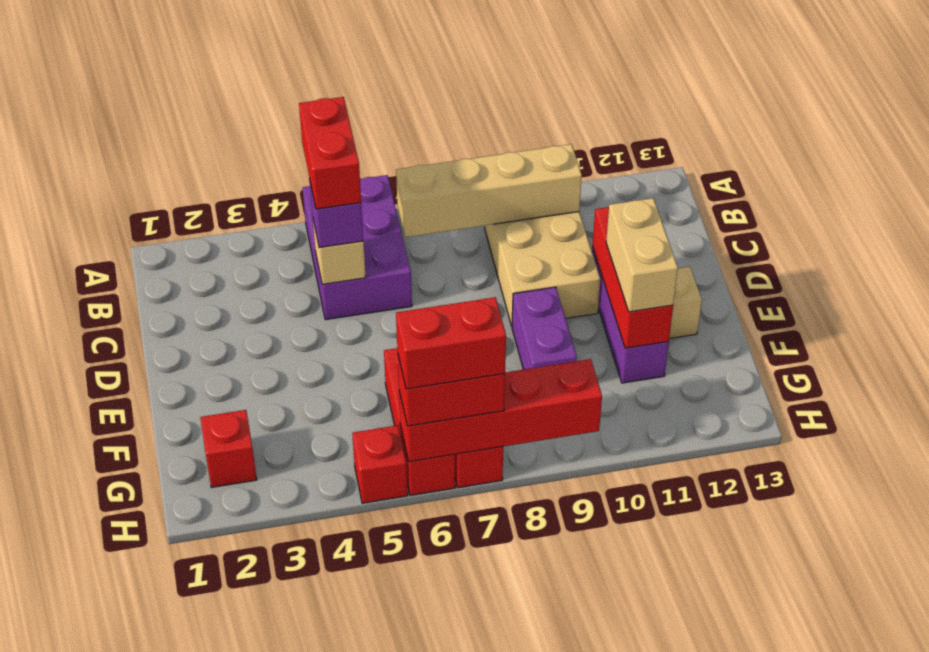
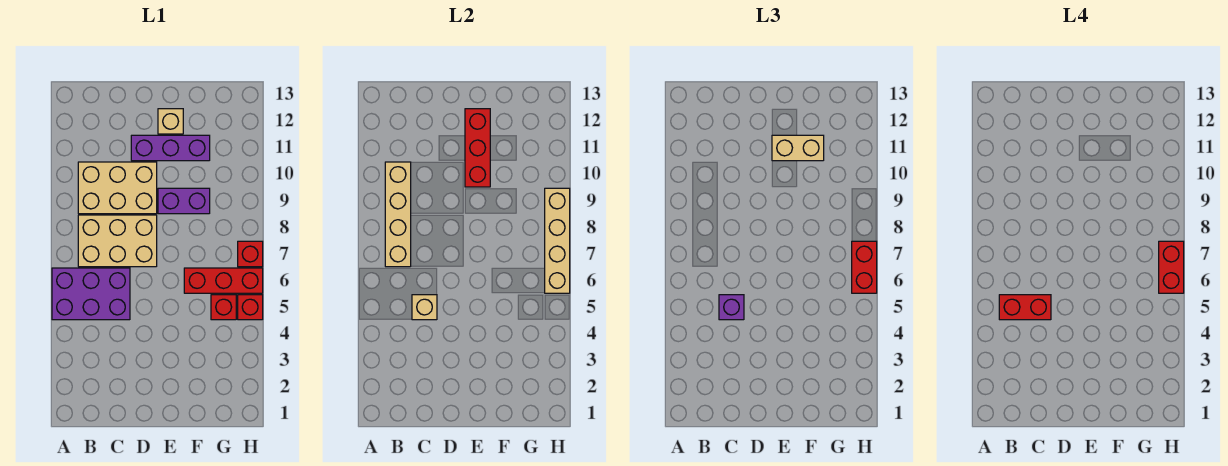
none -> tan brick B7:D8 level 1
red brick D11:F11 level 2 -> red brick E10:E12 level 2
red brick G2 level 1 -> red brick G5 level 1
red brick H6:H9 level 2 -> tan brick H6:H9 level 2

